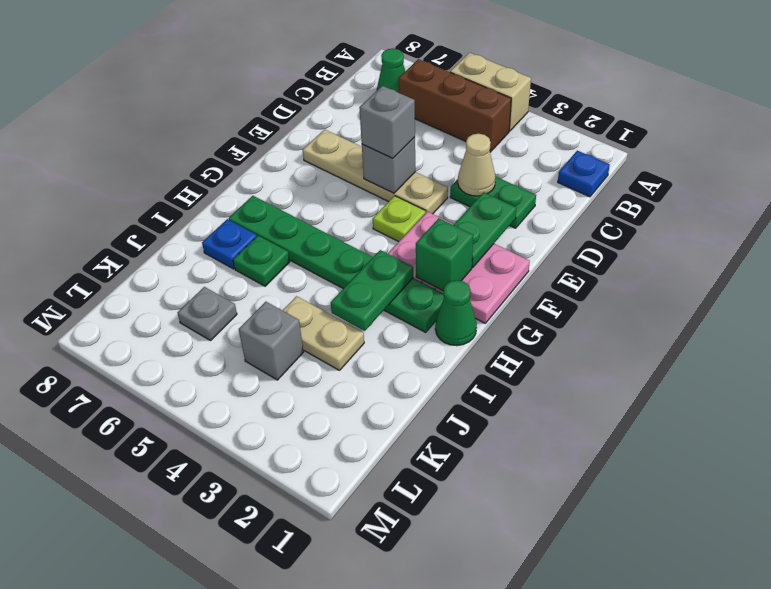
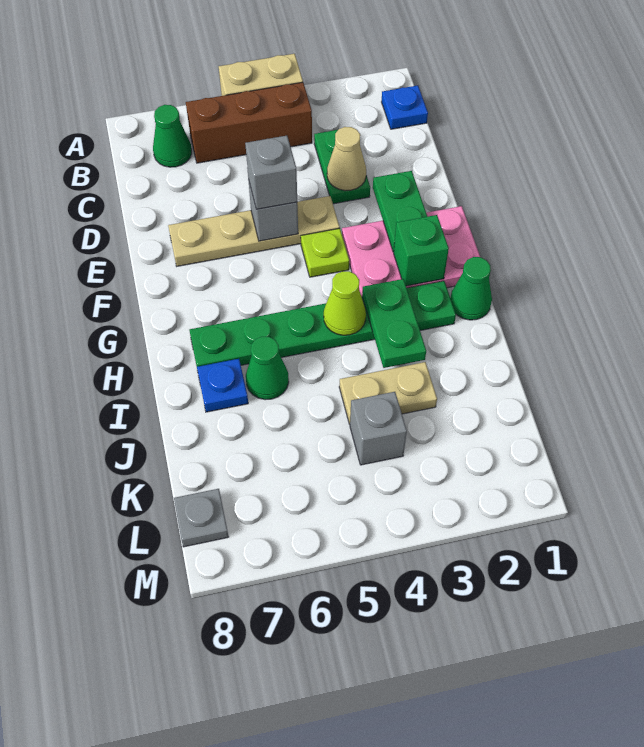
green plate D2:D3 level 1 -> green plate C3:D3 level 1
none -> lime cone H4 level 2
green plate I6 level 1 -> green cone I6 level 1
grey plate K6 level 1 -> grey plate L8 level 1

